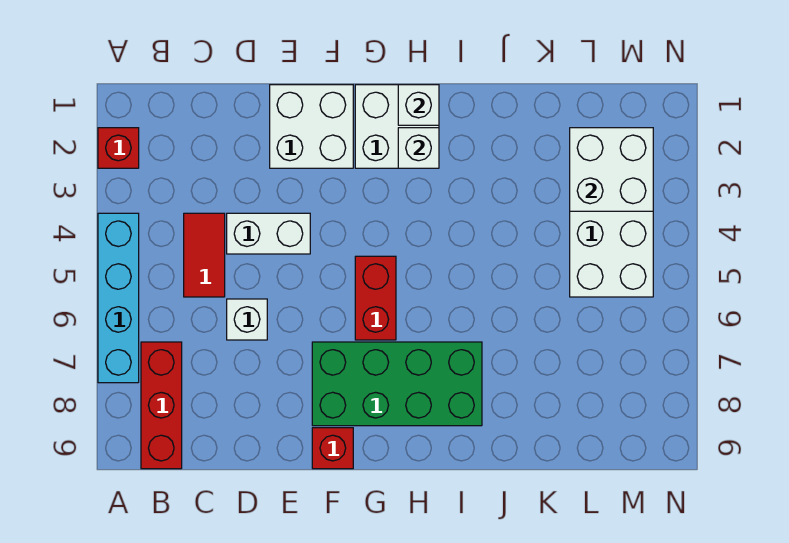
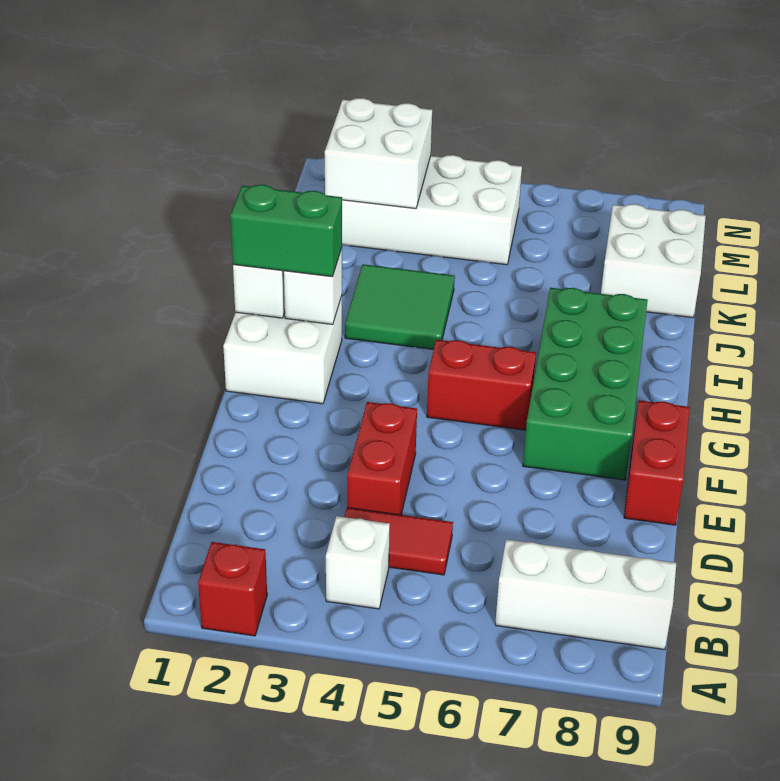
cyan brick A4:A7 level 1 -> none
red brick B7:B9 level 1 -> white brick B7:B9 level 1
white brick D4:E4 level 1 -> red brick D4:E4 level 1
white brick D6 level 1 -> white brick B4 level 1
white brick E1:F2 level 1 -> white brick K8:L9 level 1
red brick F9 level 1 -> red brick E9:F9 level 1
none -> green brick H1:H2 level 3
none -> green tile I3:J4 level 1

